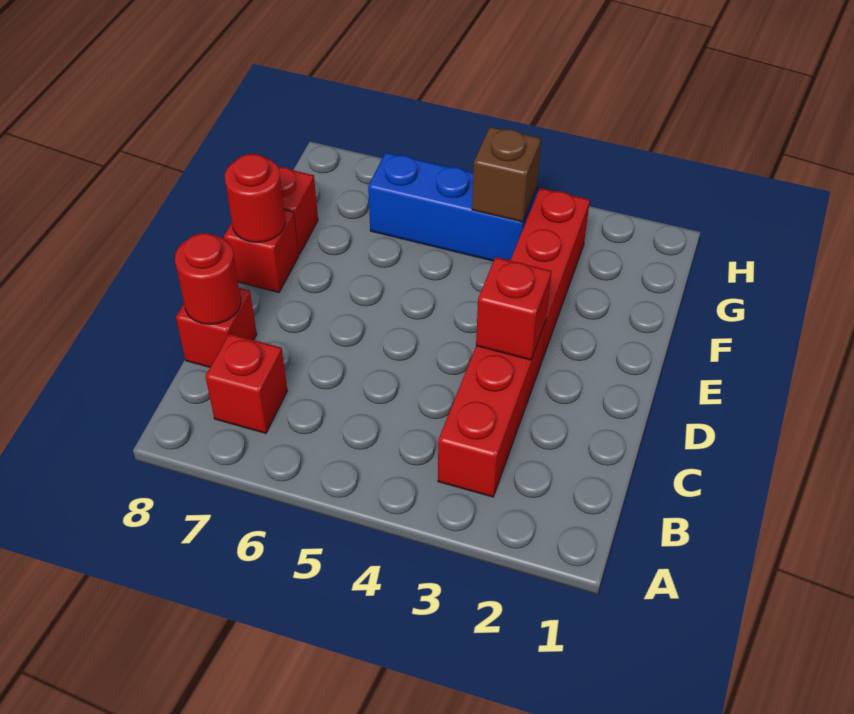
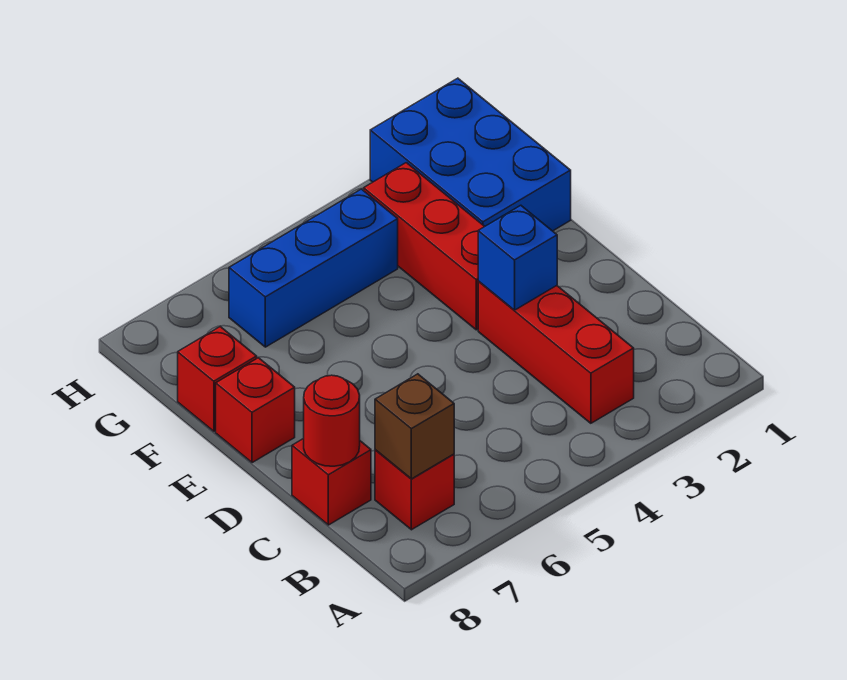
red brick D3 level 2 -> blue brick D3 level 2
red round brick E8 level 2 -> none
none -> blue brick F1:H2 level 1
brown brick G4 level 2 -> brown brick B7 level 2

